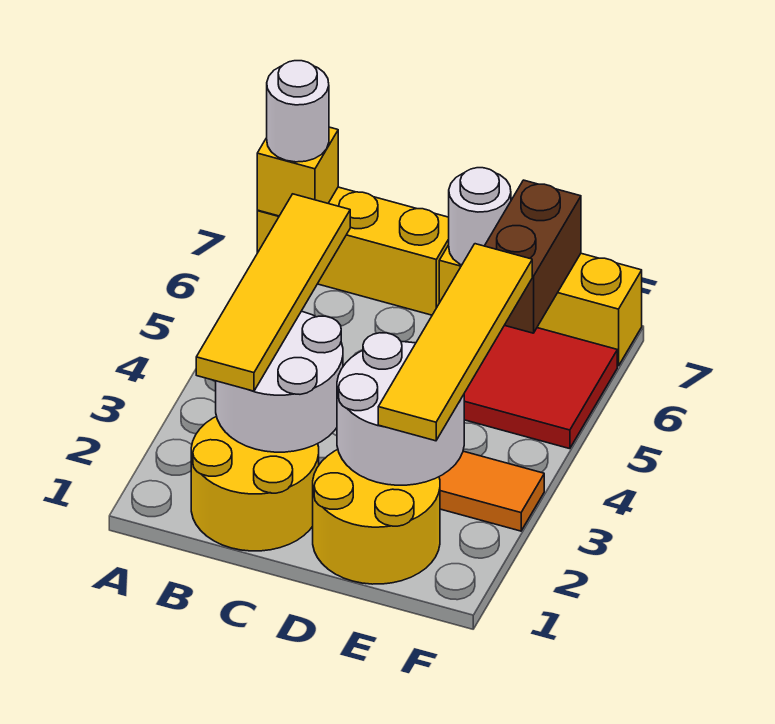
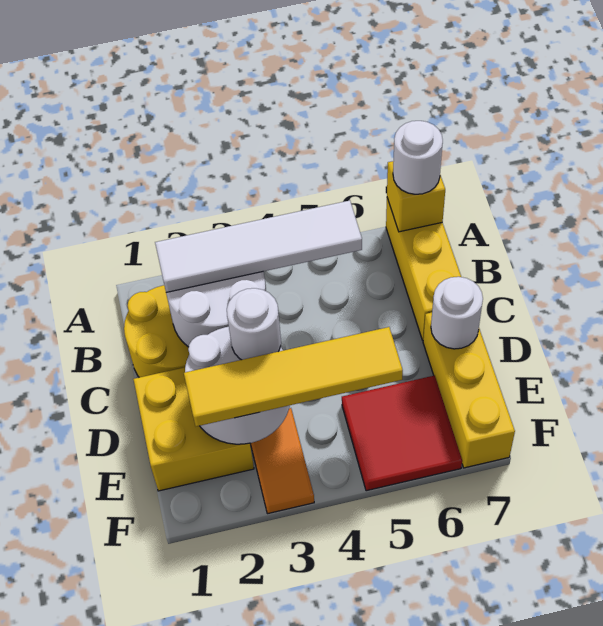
yellow tile B2:B5 level 3 -> white tile B2:B5 level 3
yellow round brick D1:E2 level 1 -> yellow brick D1:E2 level 1
none -> white round brick D3 level 3
brown brick E6:E7 level 2 -> none

